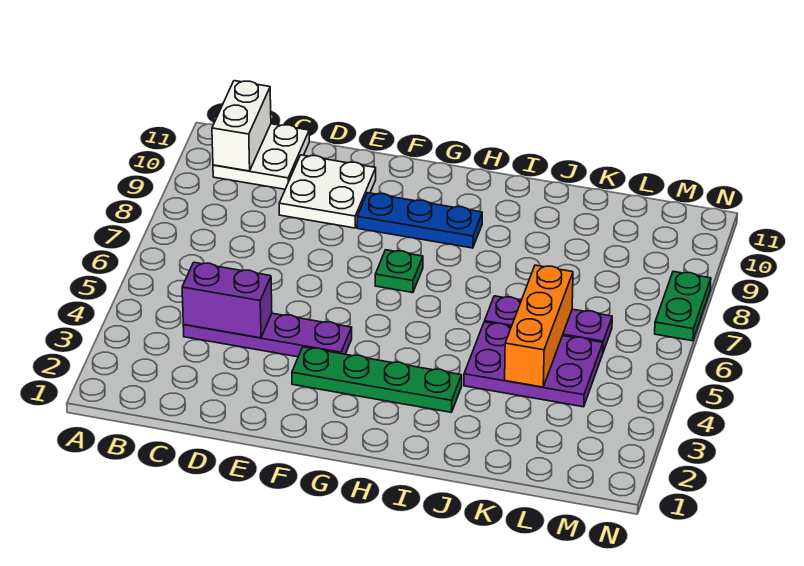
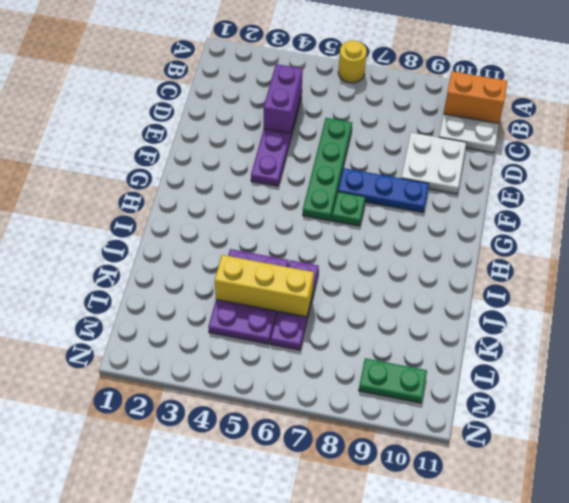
none -> yellow round brick A6 level 1
white brick B10:B11 level 2 -> orange brick B10:B11 level 2
green plate F3:I3 level 1 -> green plate D6:G6 level 1
blue plate F9:H9 level 1 -> blue plate F7:F9 level 1
orange brick K4:K6 level 2 -> yellow brick K4:K6 level 2
green plate N7:N8 level 1 -> green plate M9:M10 level 1

